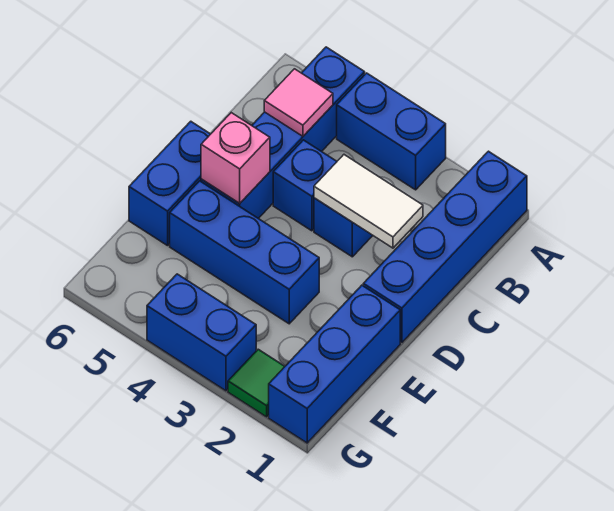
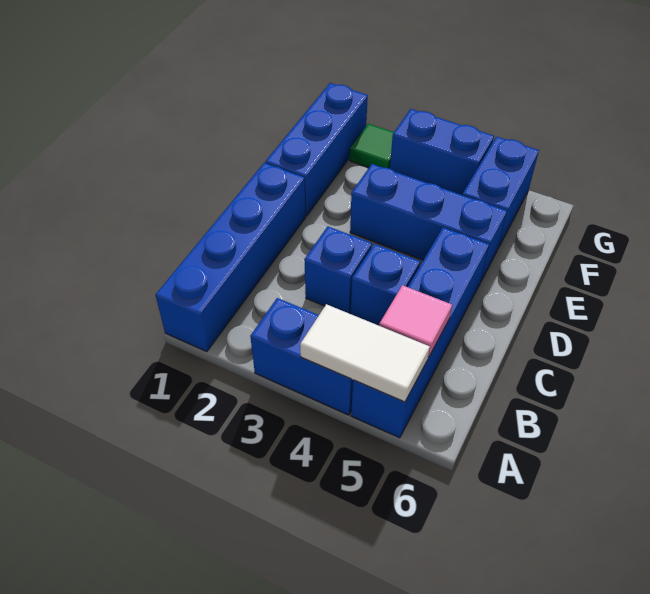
white tile C2:C3 level 2 -> white tile A4:A5 level 2
pink brick D5 level 2 -> none
blue brick D6:E6 level 1 -> blue brick F5:G5 level 1

